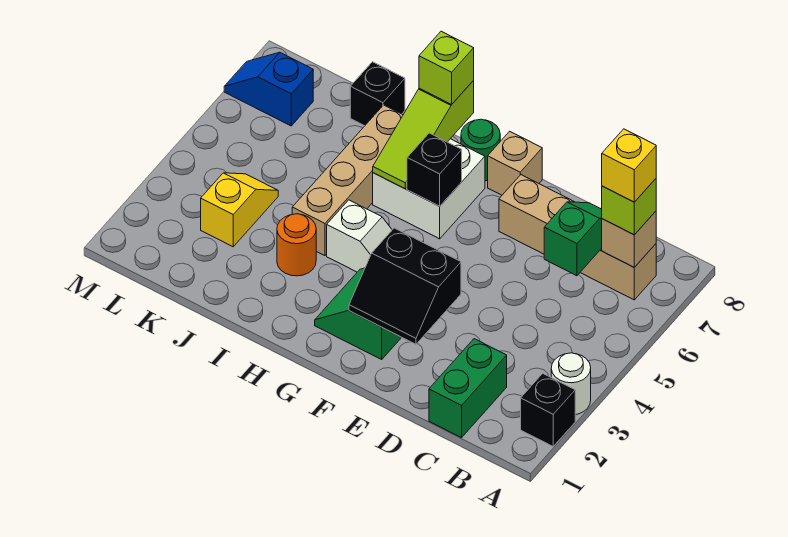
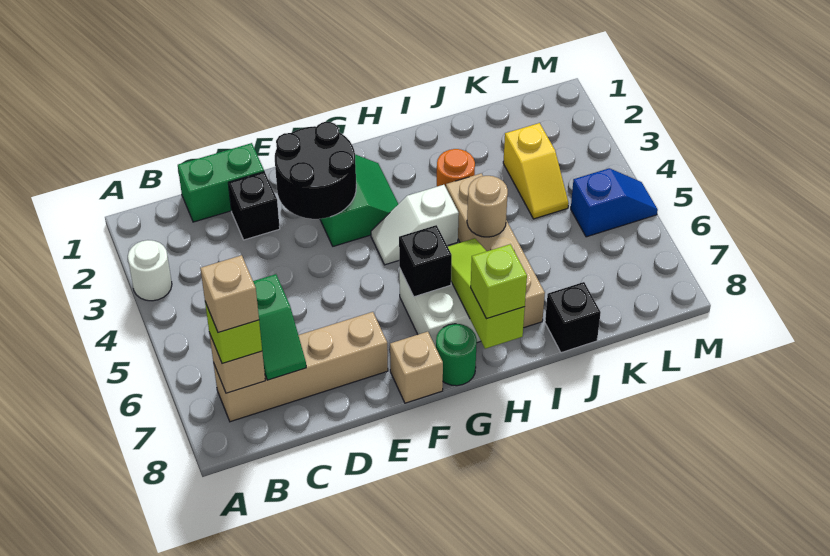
black brick A2 level 1 -> black brick D2 level 1
yellow brick B7 level 4 -> tan brick B7 level 4
green brick C1:C2 level 1 -> green brick C1:D1 level 1
black slope E2:F3 level 2 top 3 -> black round brick E2:F3 level 2
none -> tan round brick I5 level 2
blue slope L7:M7 level 1 top L -> blue slope L5:M5 level 1 top L

